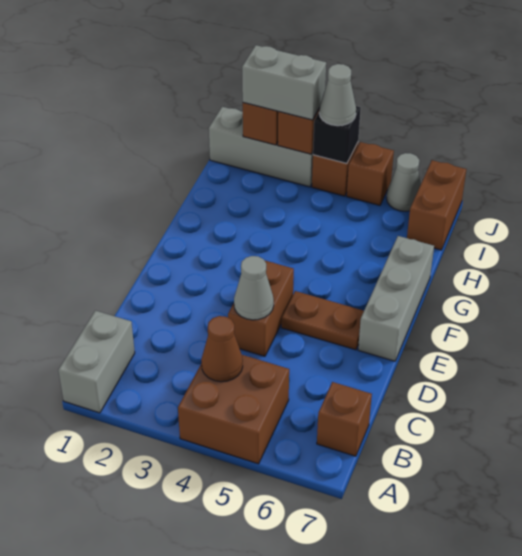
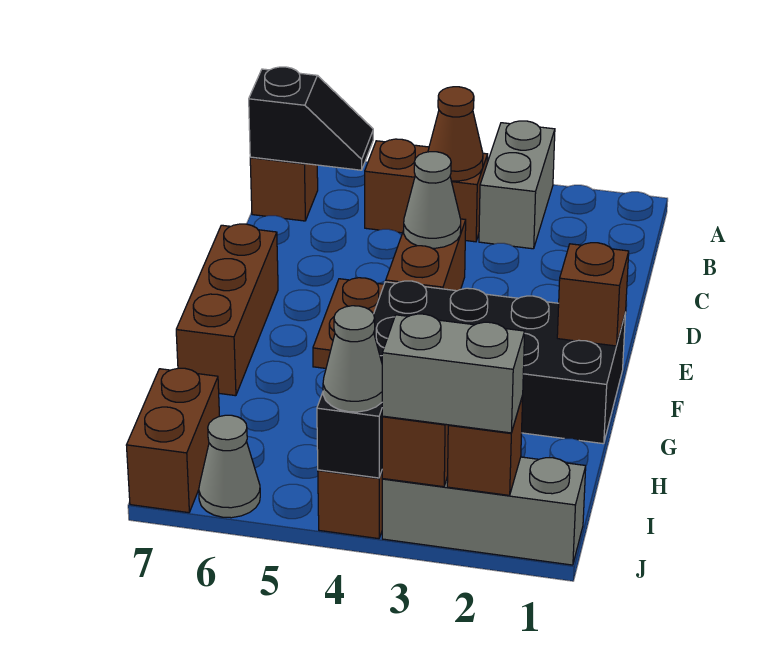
grey brick A1:B1 level 1 -> grey brick A3:B3 level 1
brown brick A4:B5 level 1 -> brown brick B4:B5 level 1
none -> black slope B6:B7 level 2 top 7
brown plate E5:E6 level 1 -> brown plate E5:F5 level 1
grey brick E7:G7 level 1 -> brown brick E7:G7 level 1
none -> black brick F1:G4 level 1
brown brick J5 level 1 -> brown brick F1 level 2

